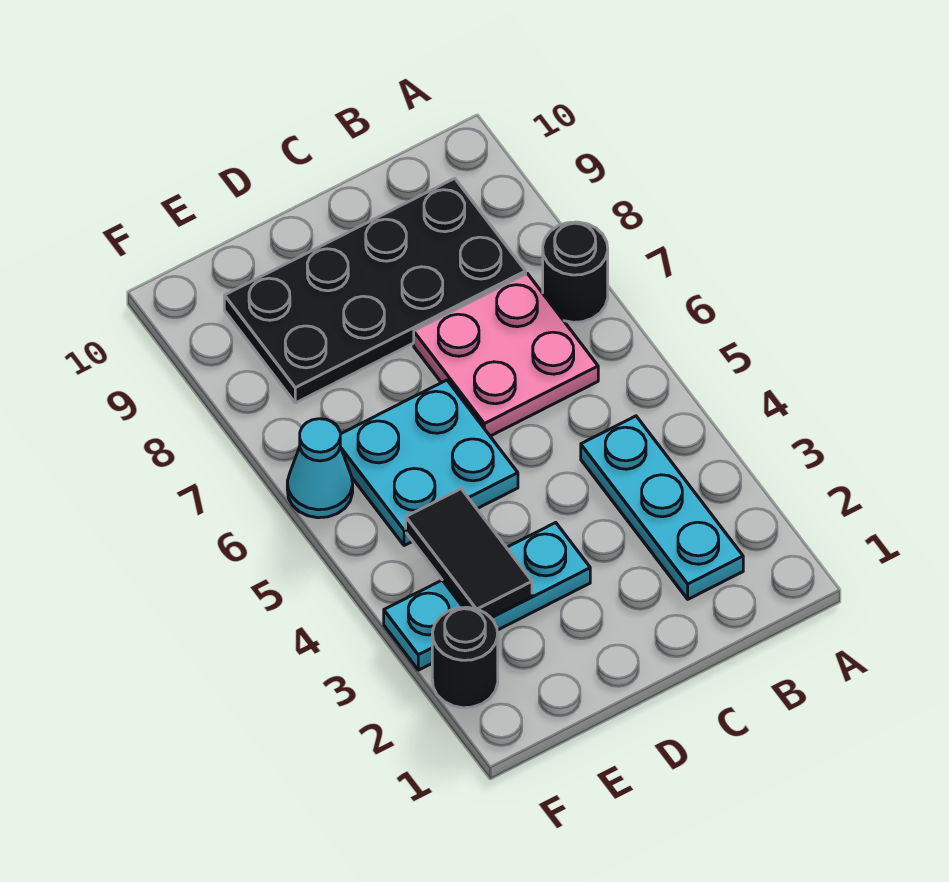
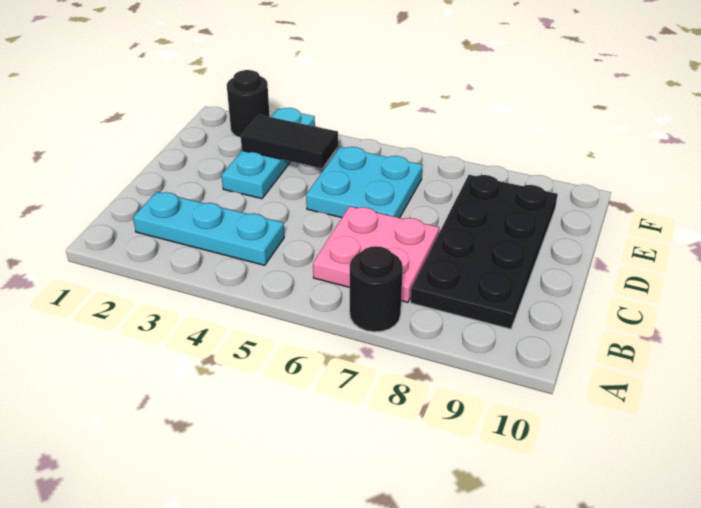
cyan cone F6 level 1 -> none

